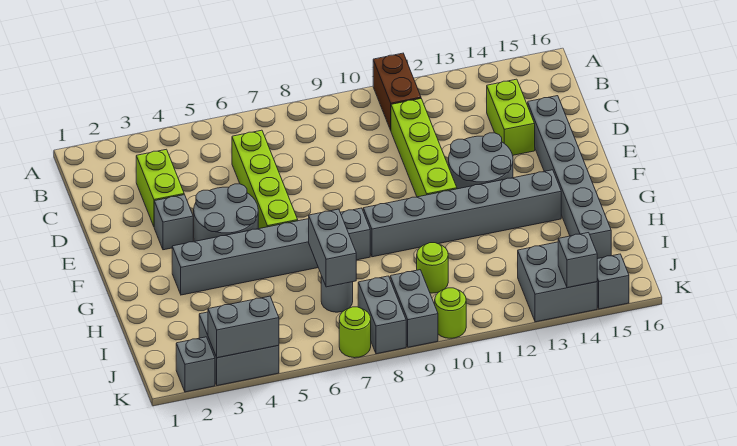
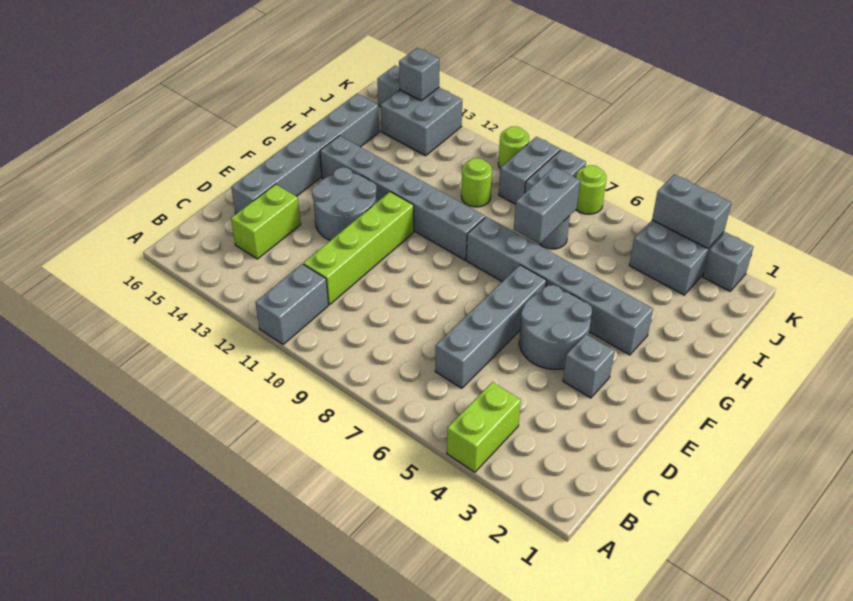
brown brick A11:B11 level 1 -> grey brick A11:B11 level 1
lime brick C3:D3 level 1 -> lime brick A4:B4 level 1
lime brick C6:F6 level 1 -> grey brick C6:F6 level 1

